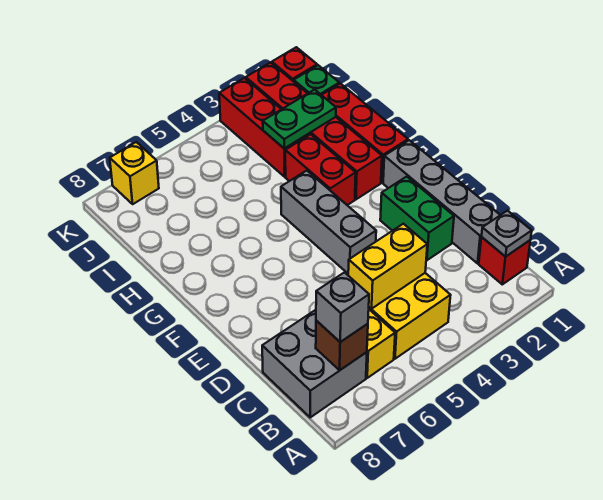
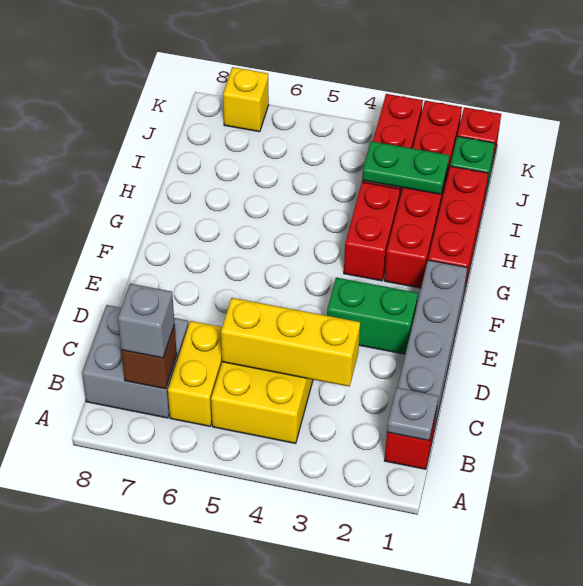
yellow brick C4:C5 level 2 -> yellow brick C3:C5 level 2
green brick D2:E2 level 1 -> green brick E2:E3 level 1
grey brick E4:G4 level 1 -> none

